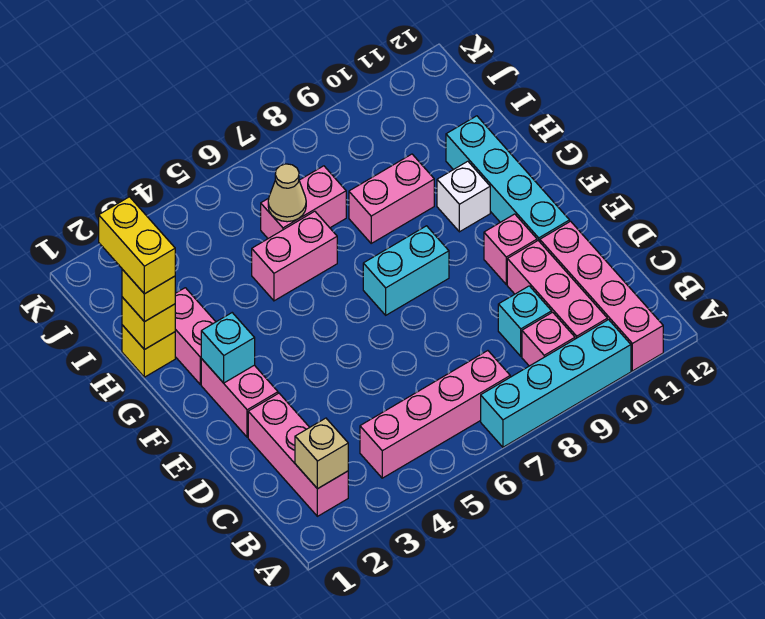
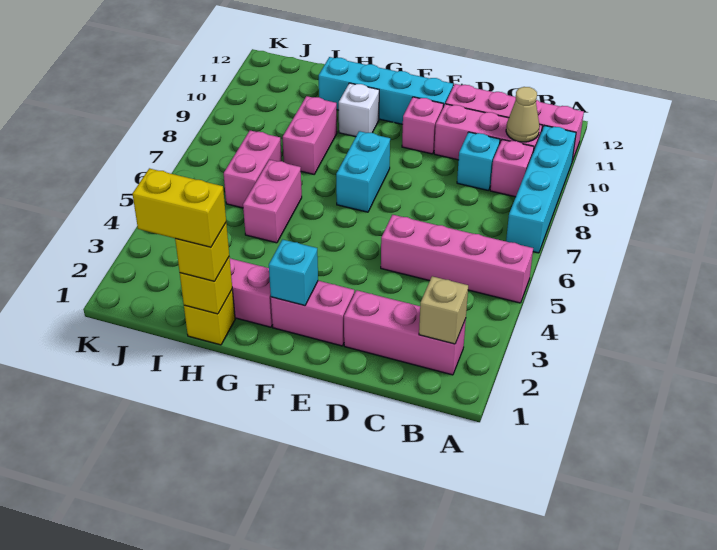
pink brick B4:B7 level 1 -> pink brick A5:D5 level 1
tan cone I6 level 2 -> tan cone B10 level 2

